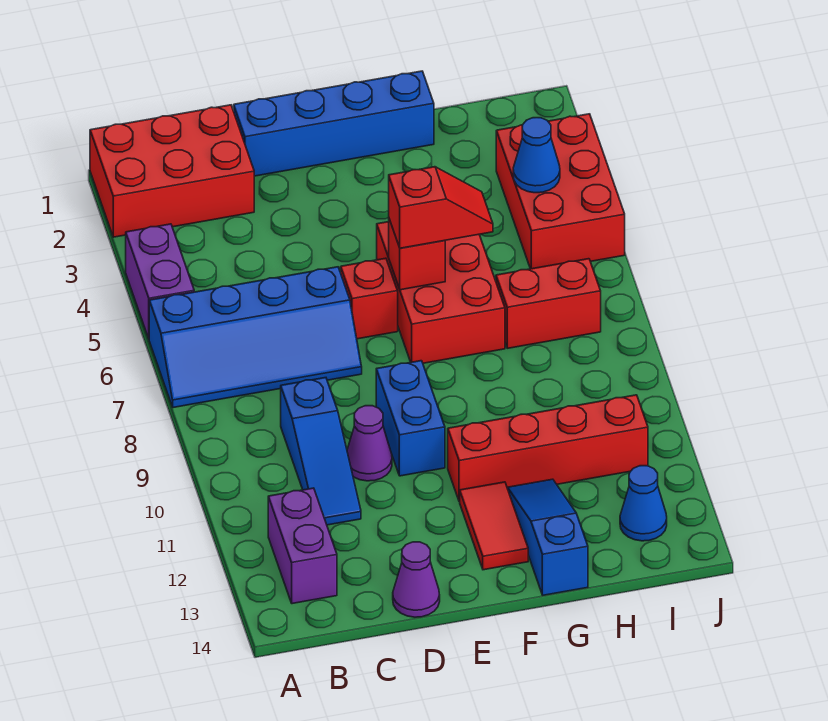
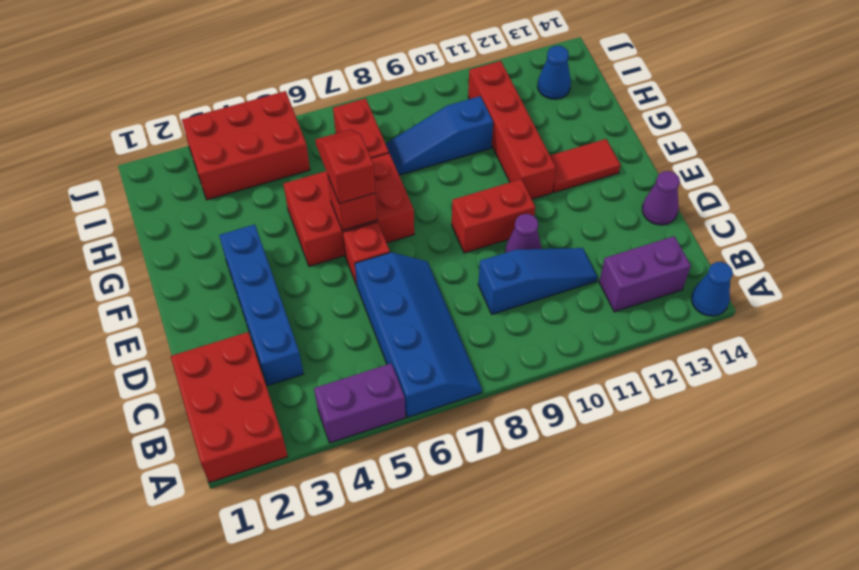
blue brick D1:G1 level 1 -> blue brick C3:F3 level 1
blue brick E9:E10 level 1 -> red brick E9:E10 level 1
blue slope G12:G14 level 1 top 14 -> blue slope H8:H10 level 1 top 10
blue cone I4 level 2 -> blue cone A14 level 1

